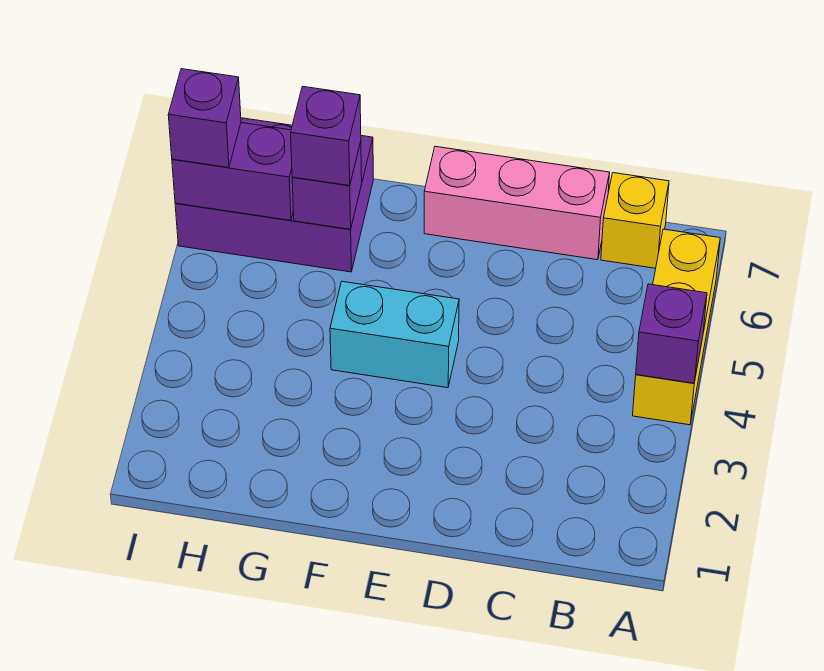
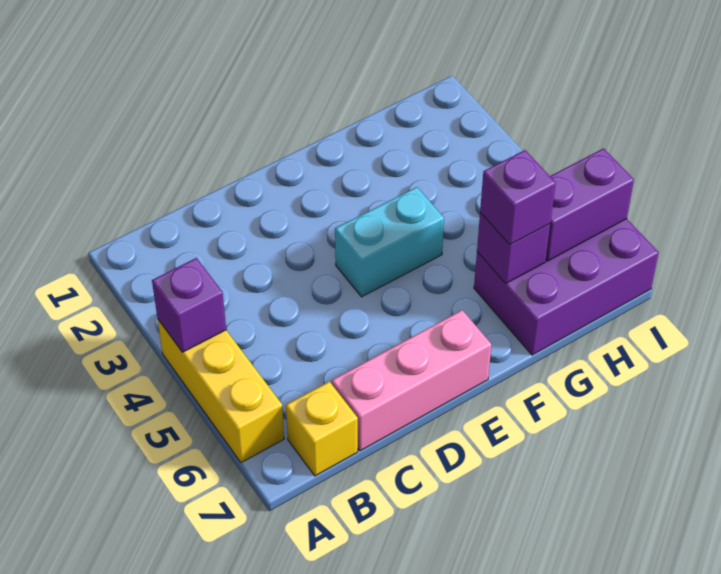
purple brick I6 level 3 -> none

